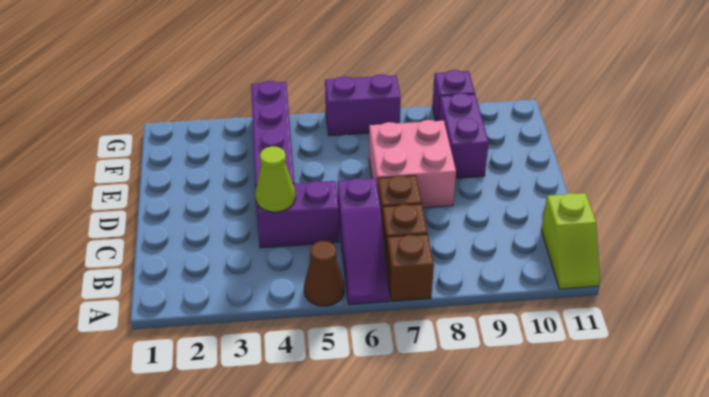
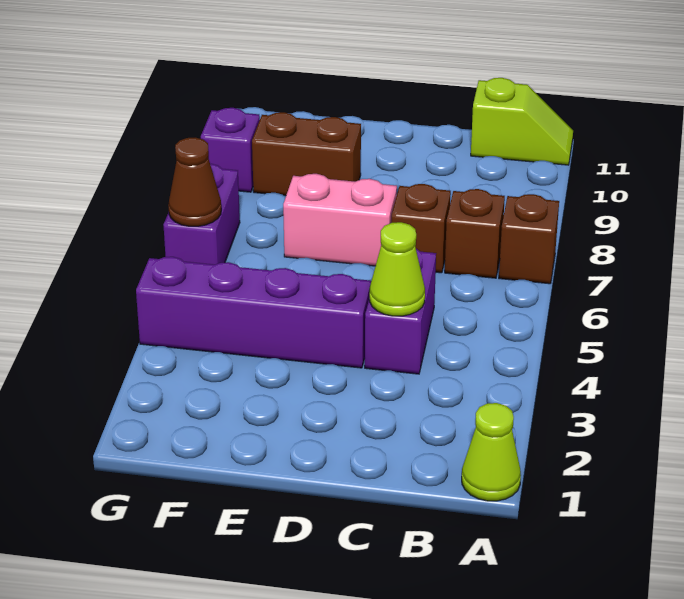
none -> lime cone A1 level 1
brown cone A5 level 1 -> brown cone G6 level 2
purple slope A6:C6 level 1 top C -> none
pink brick D7:E8 level 1 -> pink brick D7:E7 level 1
purple brick E9:F9 level 1 -> brown brick E9:F9 level 1

